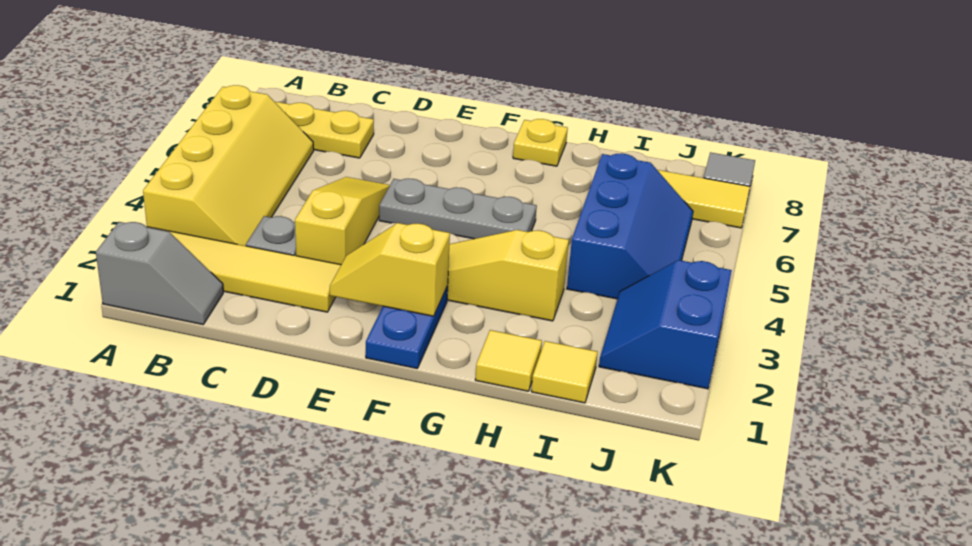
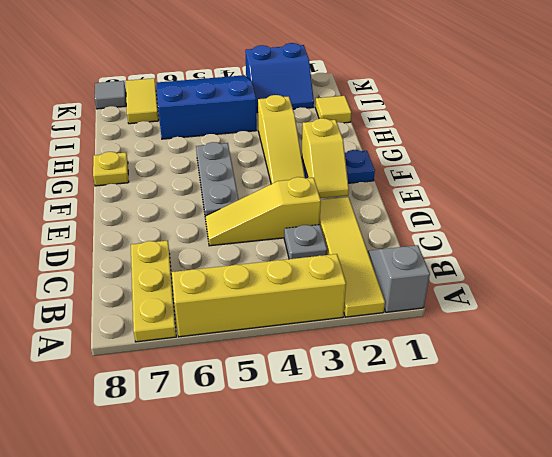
yellow tile H1 level 1 -> none
blue slope I4:J6 level 1 top I -> blue slope I4:K6 level 1 top I

